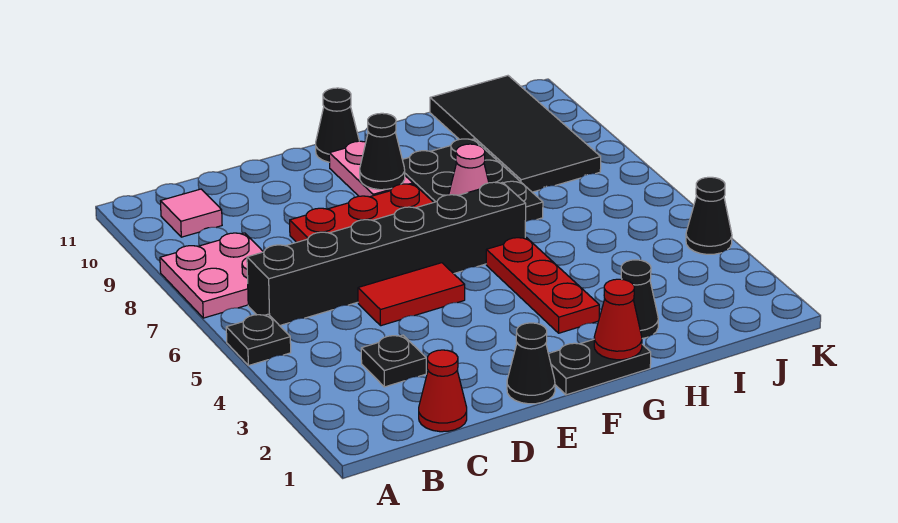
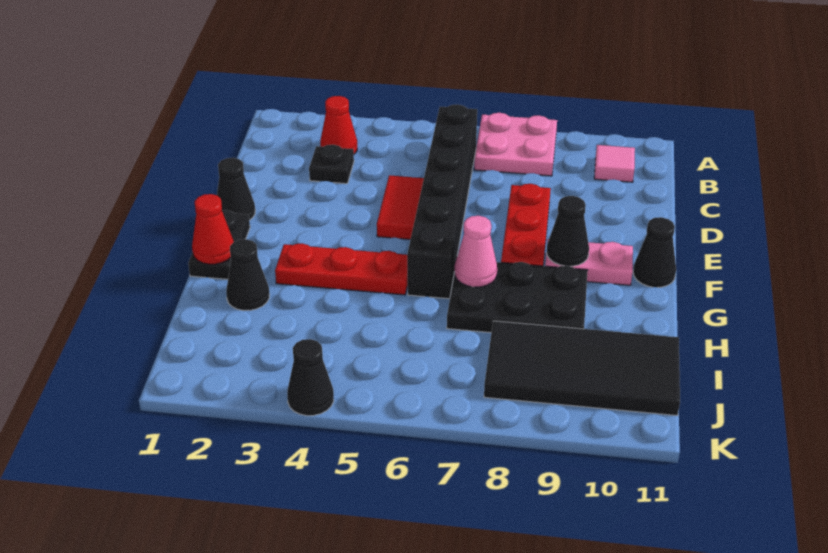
black plate A5 level 1 -> none
red cone C1 level 1 -> red cone B3 level 1

